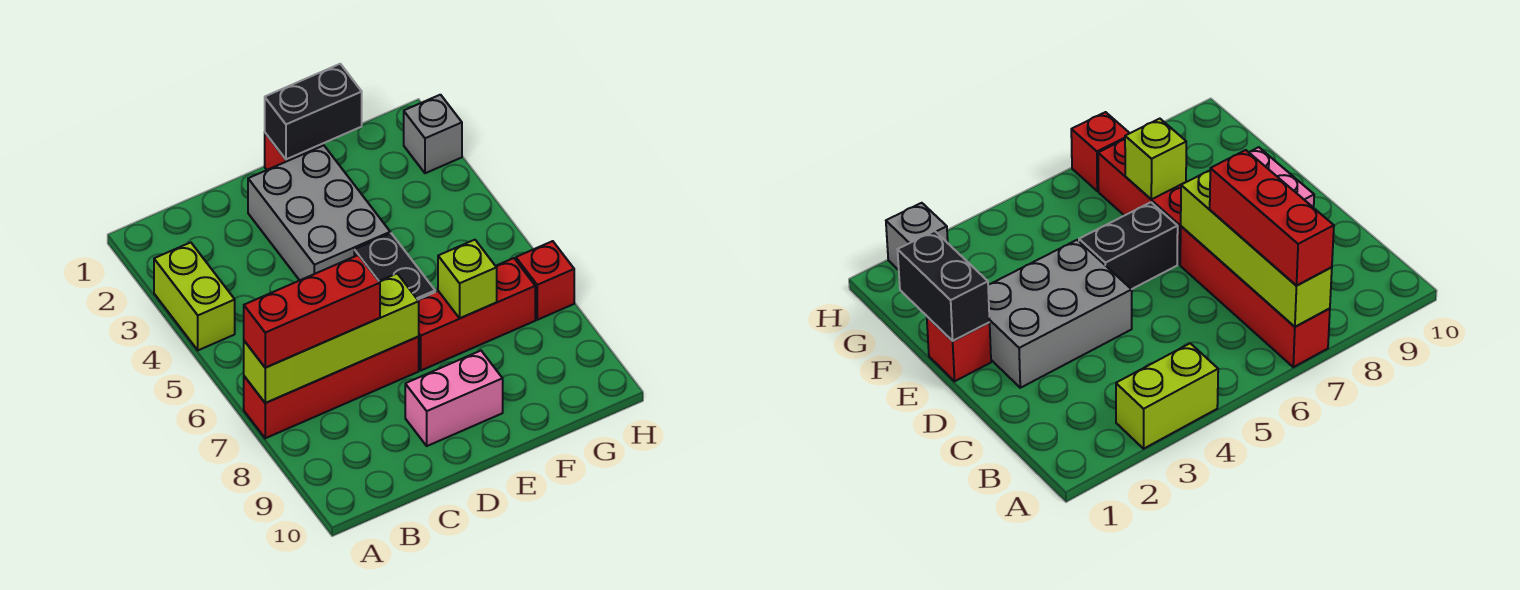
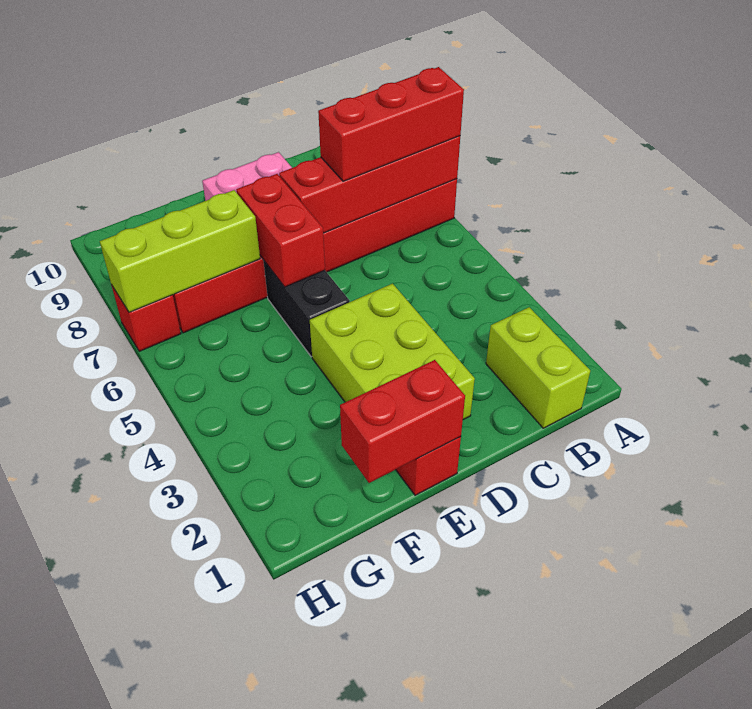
lime brick A3:A4 level 1 -> lime brick B1:B2 level 1
lime brick A7:D7 level 2 -> red brick A7:D7 level 2
grey brick D2:E4 level 1 -> lime brick D2:E4 level 1
black brick E1:F1 level 2 -> red brick E1:F1 level 2
none -> red brick E6:E7 level 2
lime brick F7 level 2 -> lime brick F7:H7 level 2
grey brick H2 level 1 -> none

